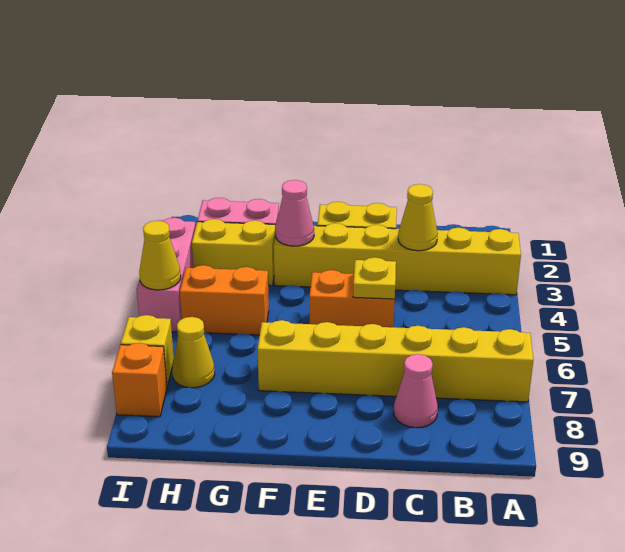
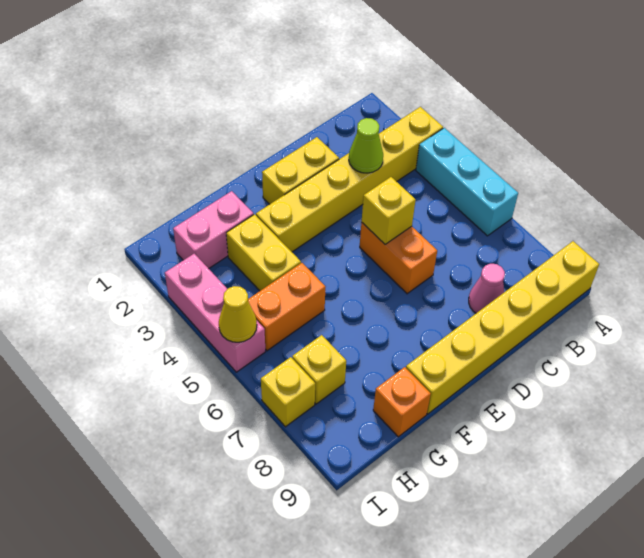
none -> cyan brick A4:A6 level 1
yellow brick A7:F7 level 1 -> yellow brick A9:F9 level 1
yellow cone C3 level 2 -> lime cone C3 level 2
orange brick D5:E5 level 1 -> orange brick D5:D6 level 1
yellow plate D5 level 2 -> yellow brick D5 level 2
pink cone F3 level 2 -> none
yellow brick G3:H3 level 1 -> yellow brick G3:G4 level 1
yellow cone H7 level 1 -> yellow brick H7 level 1
orange brick I8 level 1 -> orange brick G9 level 1

